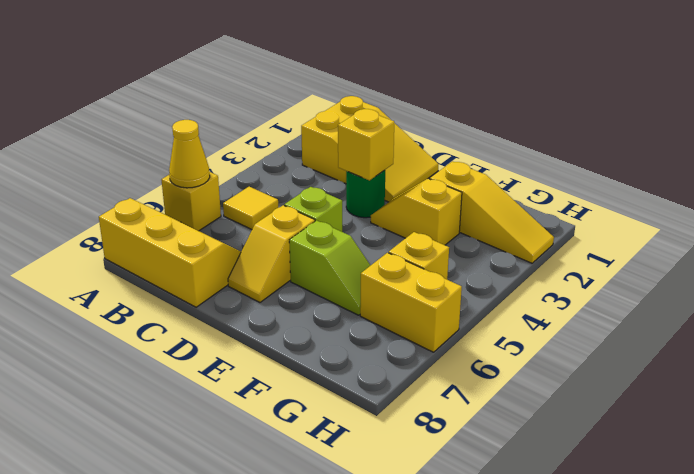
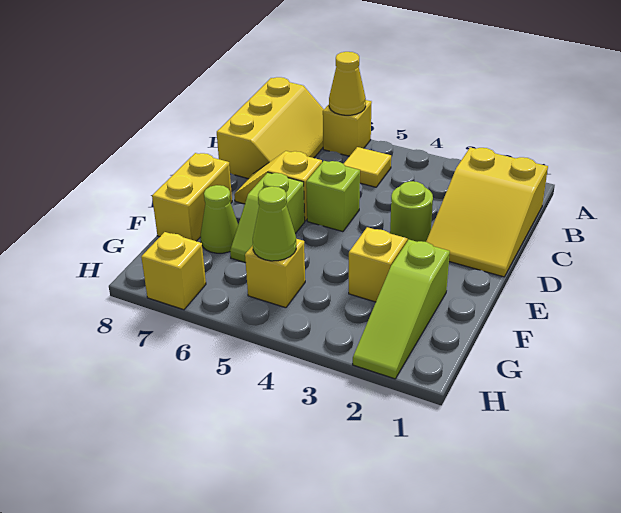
green round brick D3 level 1 -> lime round brick D3 level 1
yellow brick D3 level 2 -> yellow brick H7 level 1
yellow slope F2:H2 level 1 top F -> lime slope F2:H2 level 1 top F
none -> lime cone F7 level 1
none -> lime cone G5 level 2
yellow brick G6:H6 level 1 -> yellow brick E8:F8 level 1

